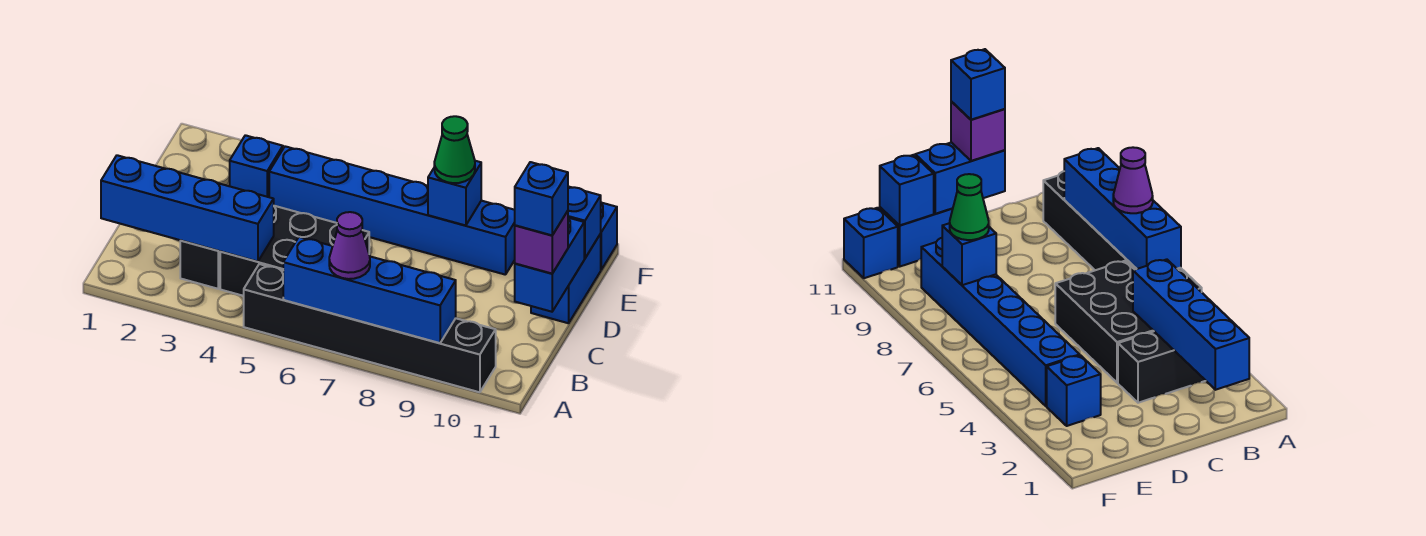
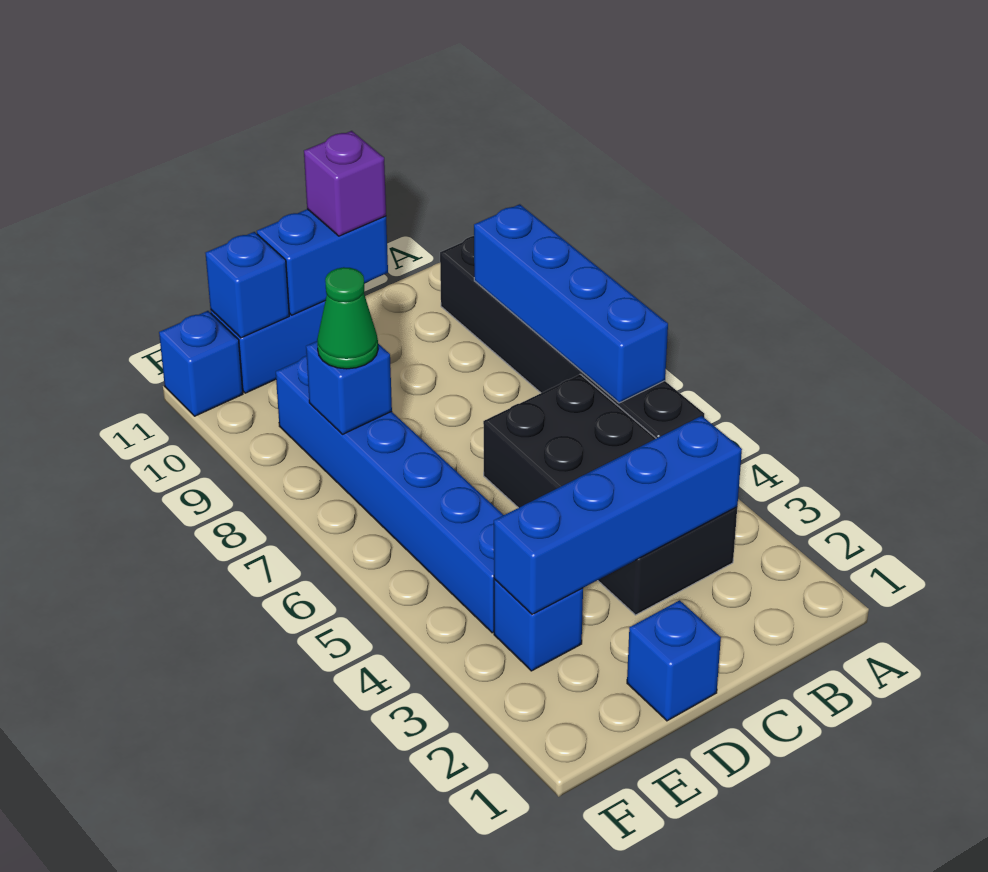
purple cone A7 level 3 -> none
blue brick B1:B4 level 2 -> blue brick B3:E3 level 2
blue brick C11 level 4 -> blue brick D1 level 1

